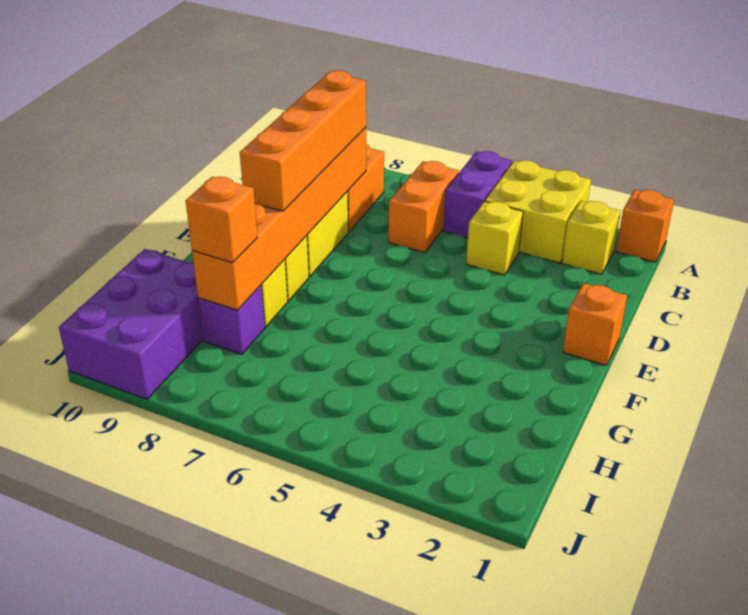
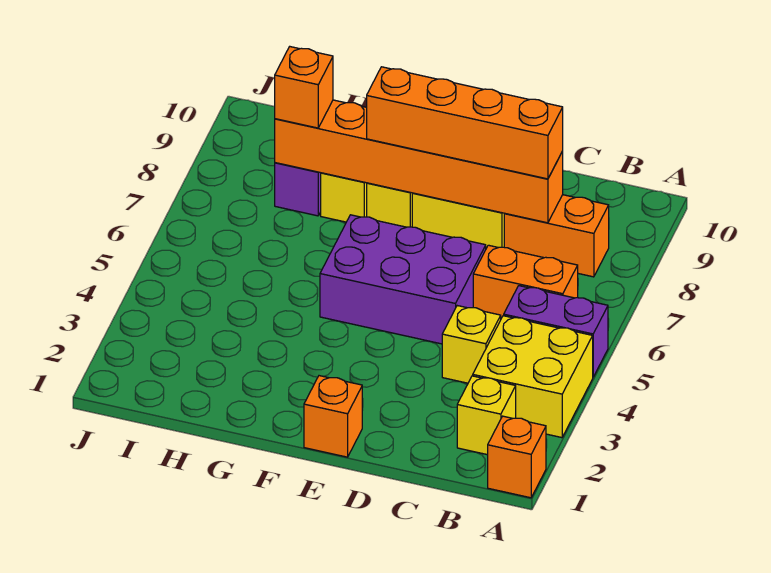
purple brick H9:J10 level 1 -> purple brick D5:F6 level 1

